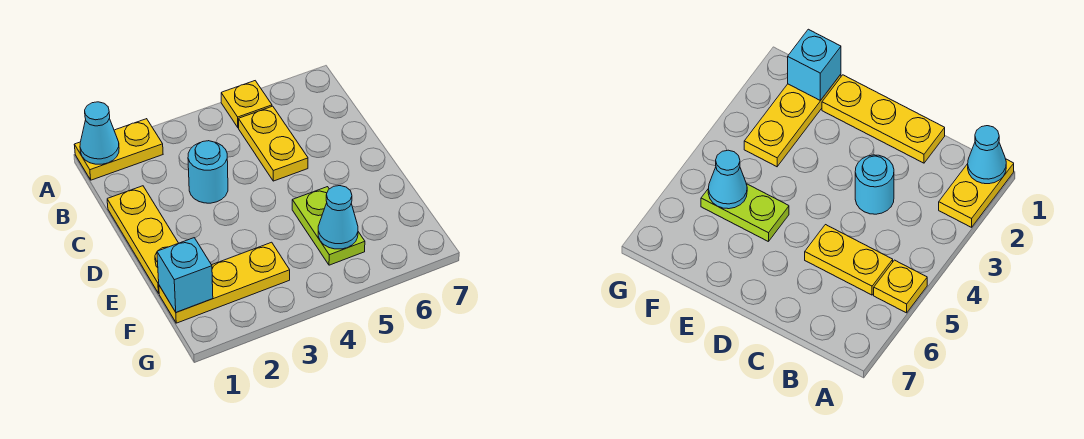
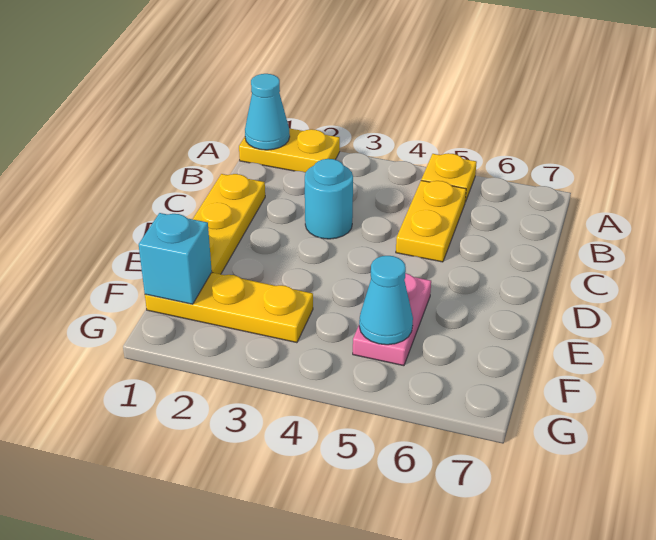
lime plate E5:F5 level 1 -> pink plate E5:F5 level 1

